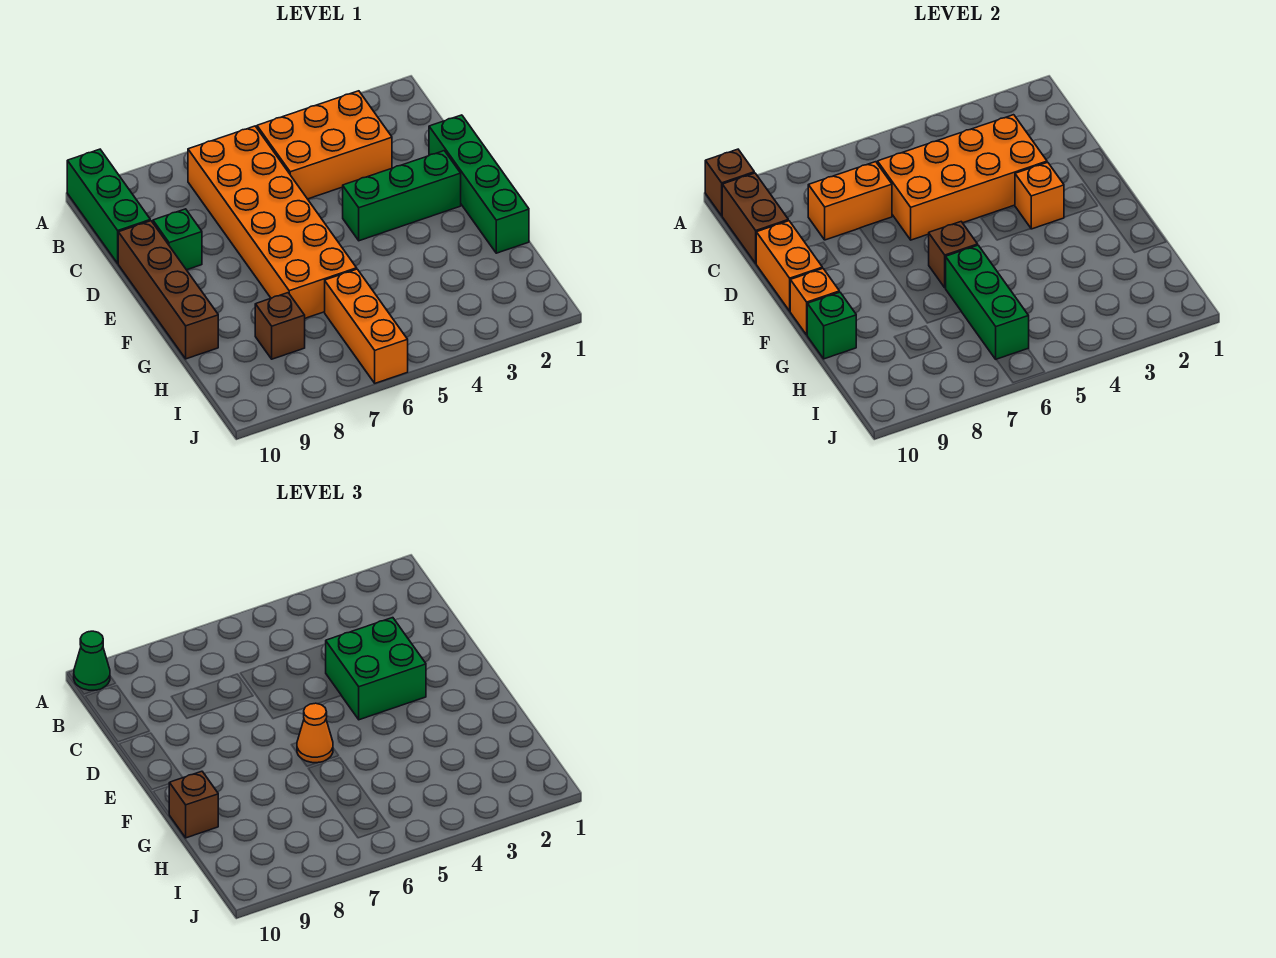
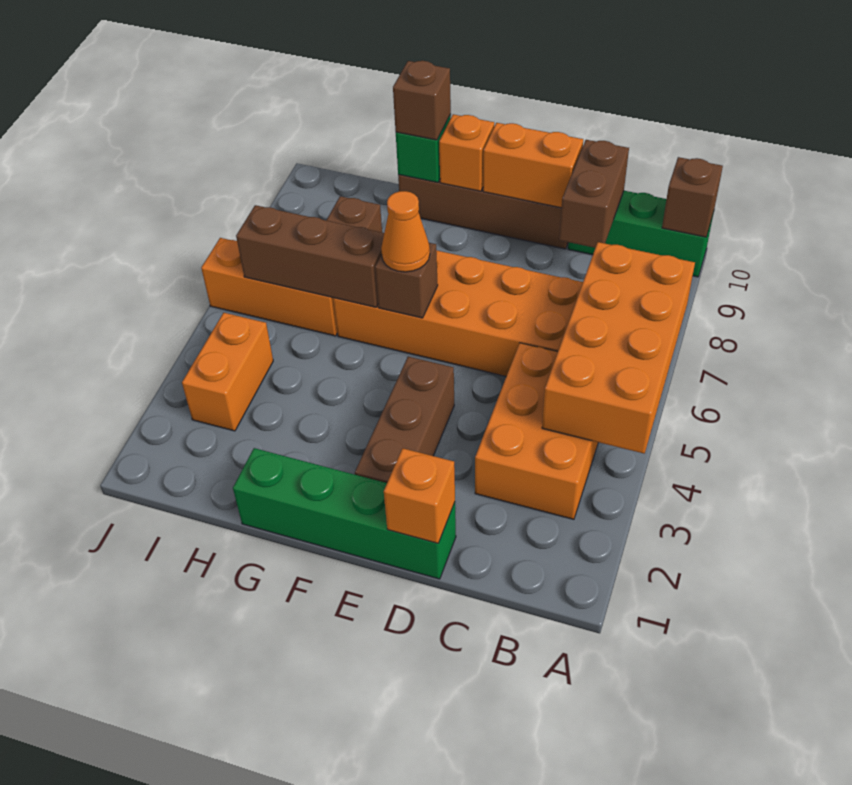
green cone A10 level 3 -> none
brown brick B10:C10 level 2 -> brown brick C9:C10 level 2
orange brick C3:D6 level 2 -> orange brick A4:B7 level 2
orange brick C7:C8 level 2 -> orange brick I3:I4 level 1
green brick D3:E4 level 3 -> none
green brick D9 level 1 -> none
green brick E2:E4 level 1 -> brown brick E2:E4 level 1
orange brick E3 level 2 -> orange brick D1 level 2
green brick G6:I6 level 2 -> brown brick G6:I6 level 2

